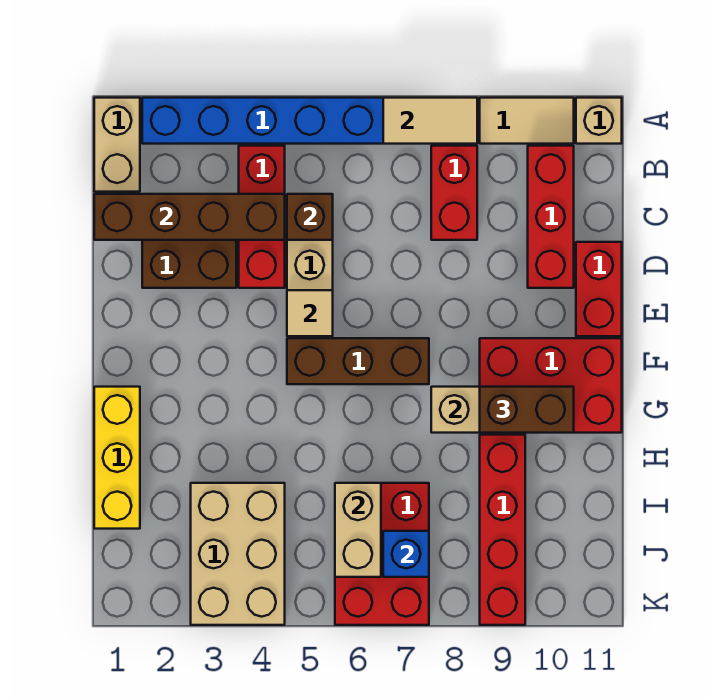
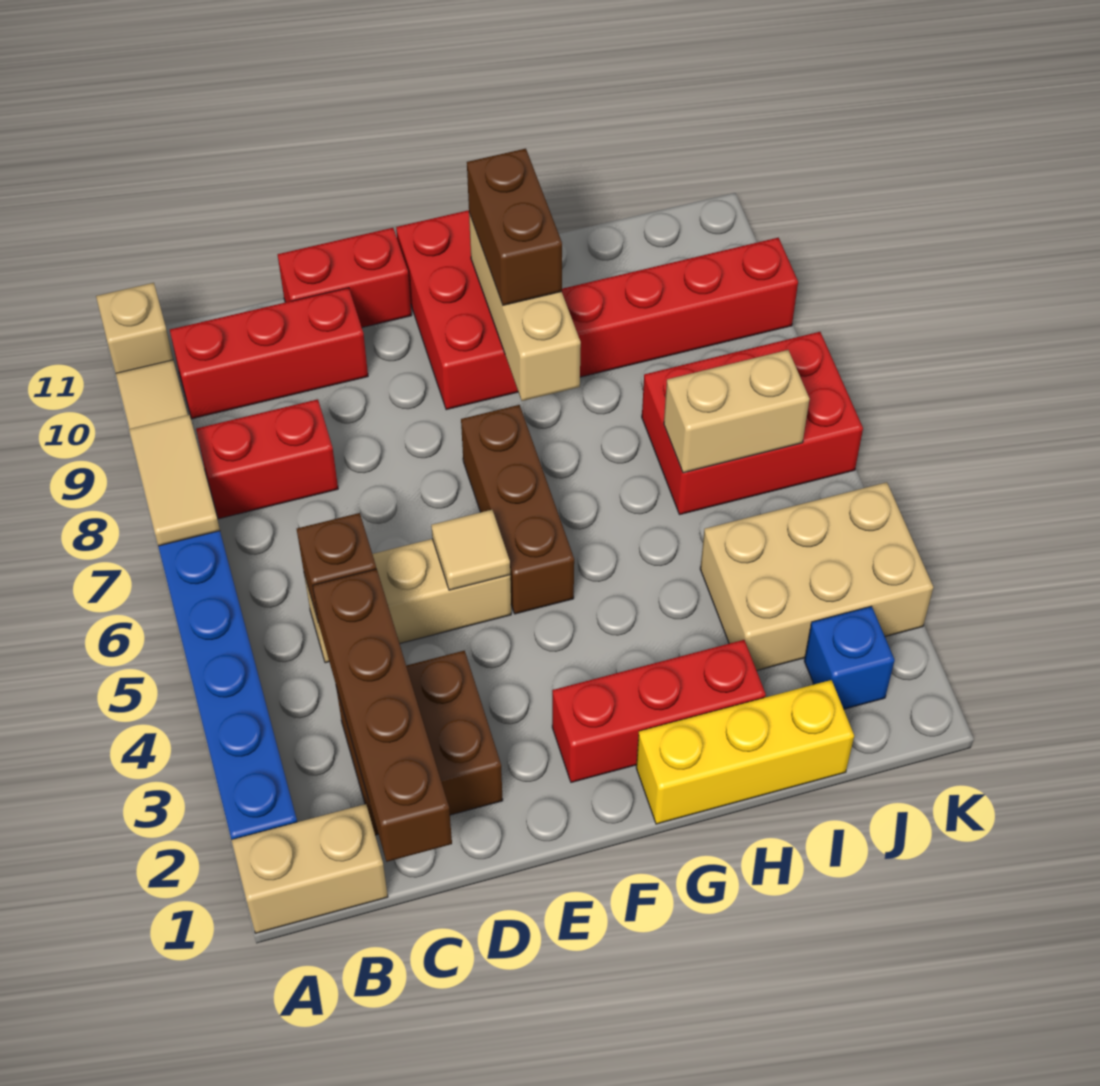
red brick B4:D4 level 1 -> red brick F2:H2 level 1
blue brick J7 level 2 -> blue brick J2 level 1

